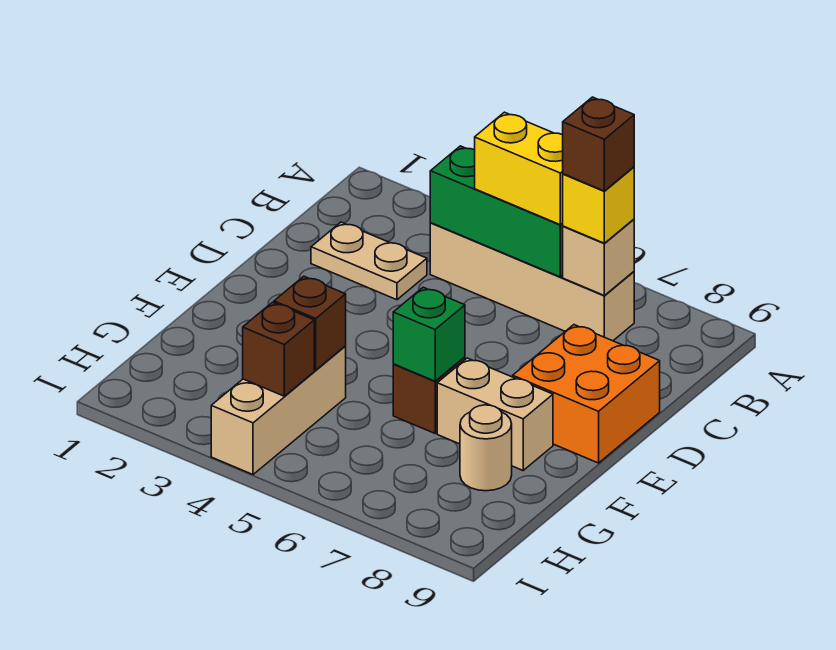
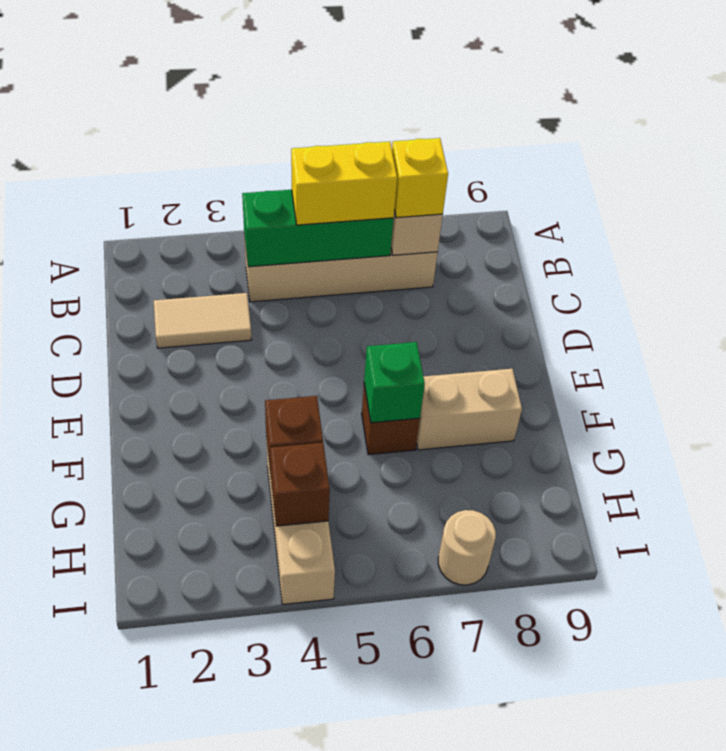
brown brick B7 level 4 -> none
tan plate C2:C3 level 1 -> tan tile C2:C3 level 1
orange brick D8:E9 level 1 -> none
tan round brick G8 level 1 -> tan round brick I7 level 1

